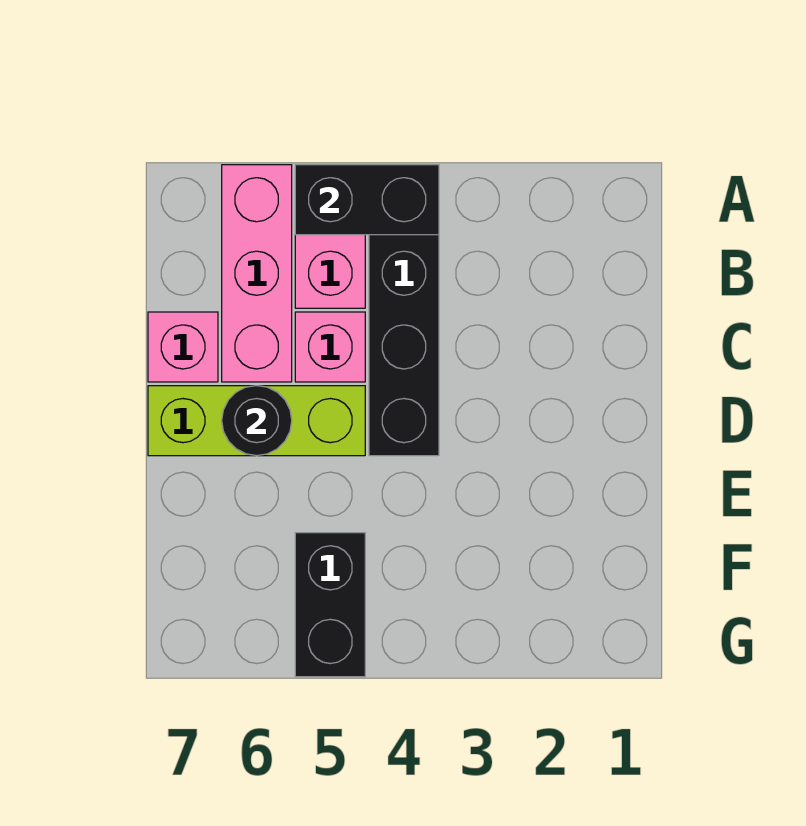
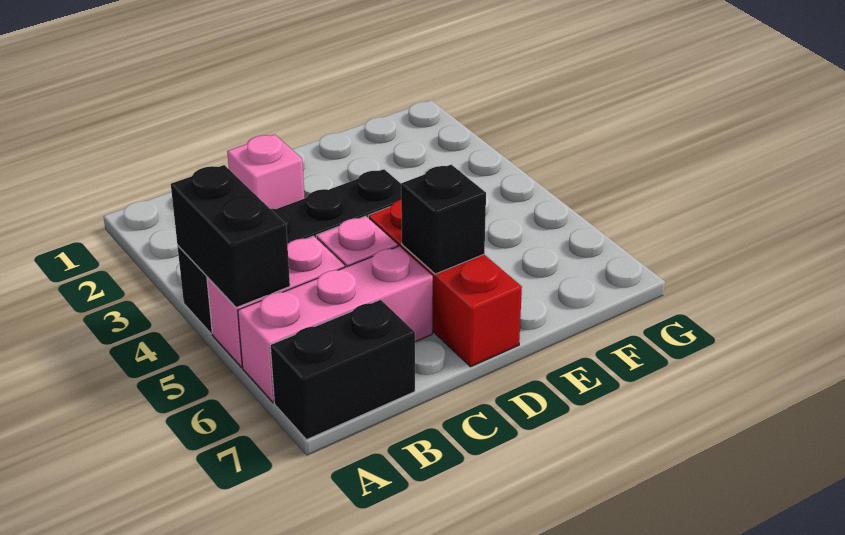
pink brick C7 level 1 -> pink brick C2 level 1
lime brick D5:D7 level 1 -> red brick D5:D7 level 1
black round brick D6 level 2 -> black brick D6 level 2
black brick F5:G5 level 1 -> black brick A7:B7 level 1

